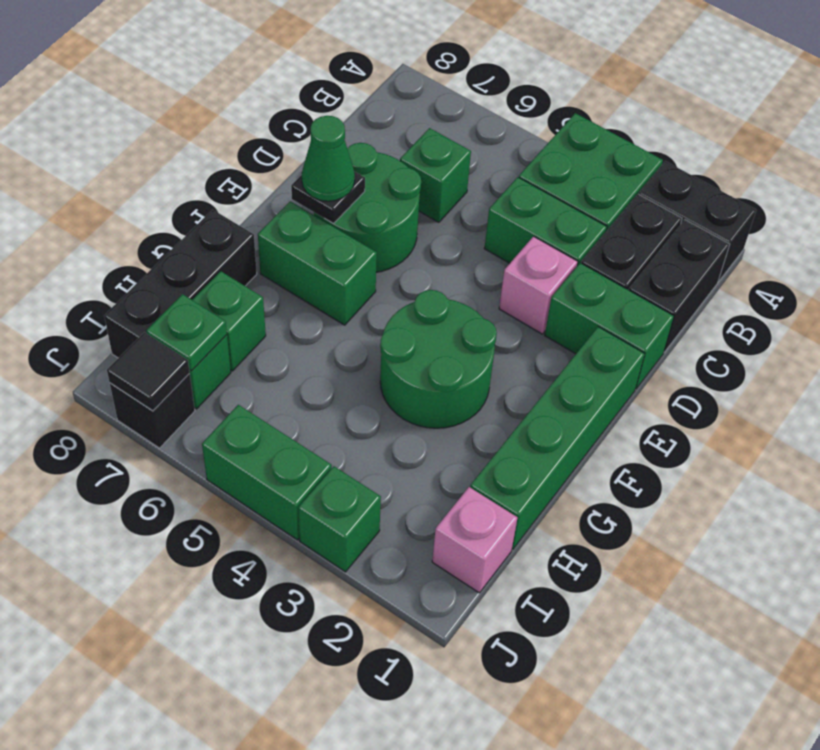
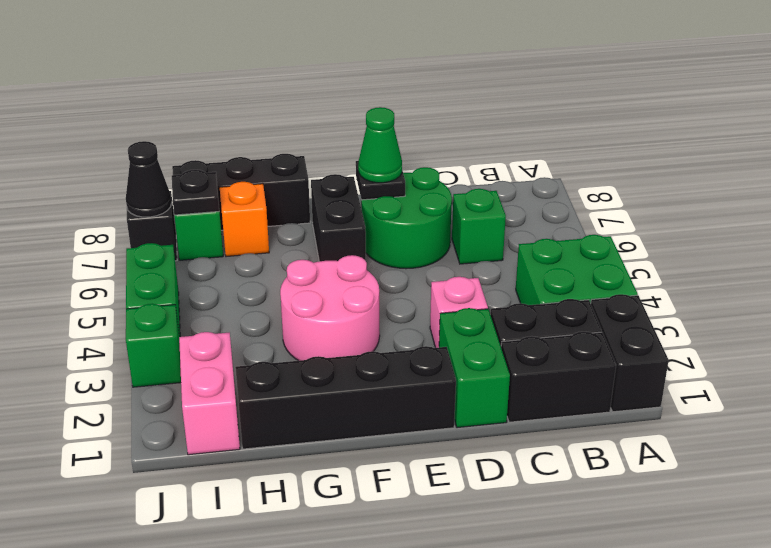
green brick C3:C4 level 1 -> none
green brick E1:H1 level 1 -> black brick E1:H1 level 1
green round brick F3:G4 level 1 -> pink round brick F3:G4 level 1
green brick F6:F7 level 1 -> black brick F6:F7 level 1
green brick H7 level 1 -> orange brick H7 level 1
pink brick I1 level 1 -> pink brick I1:I2 level 1
green plate I7 level 2 -> black plate I7 level 2
black tile J7 level 2 -> black cone J7 level 2

